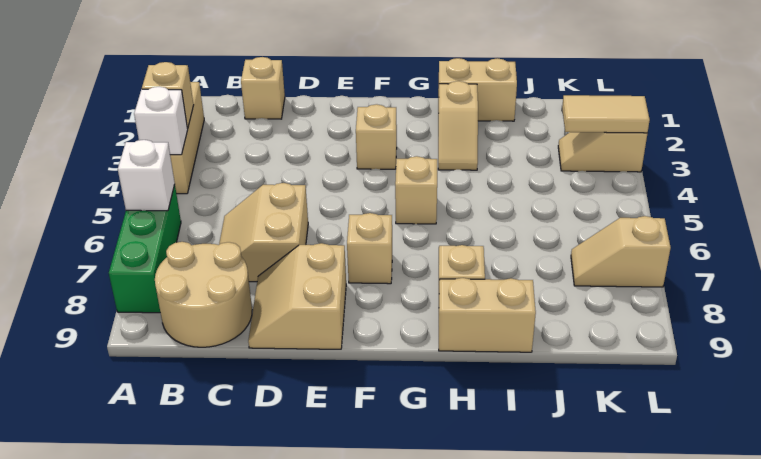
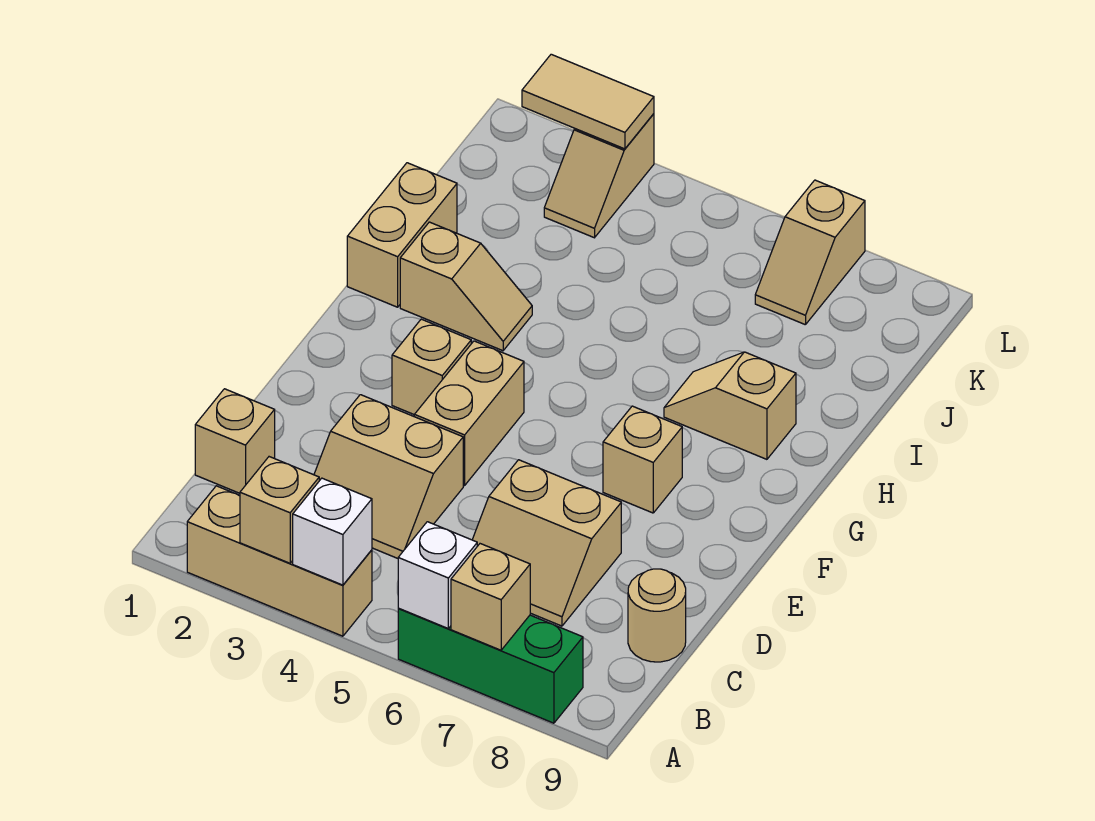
tan round brick B8:C9 level 1 -> tan round brick C9 level 1
tan slope D8:E9 level 1 top E -> tan slope C3:D4 level 1 top D
tan brick G5 level 1 -> tan brick A7 level 2
tan brick H9:I9 level 1 -> tan brick E4:F4 level 1
tan tile K3:L3 level 2 -> tan tile L2:L3 level 2

